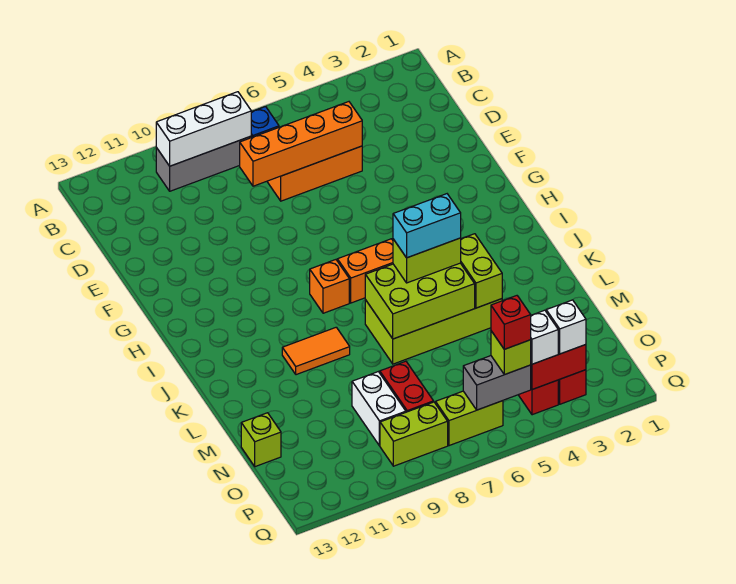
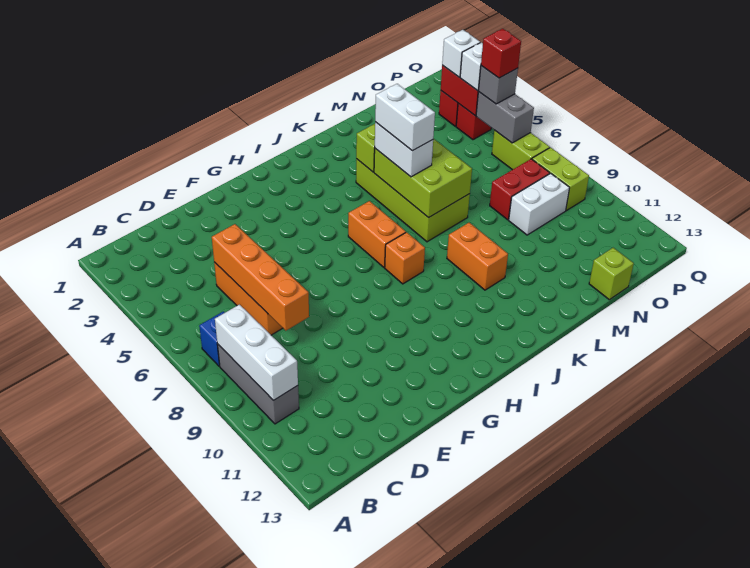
lime brick K5:K6 level 3 -> white brick K5:K6 level 3
cyan brick K5:K6 level 4 -> white brick K5:K6 level 4
orange tile K9:K10 level 1 -> orange brick K9:K10 level 1
lime brick P5 level 3 -> grey brick P5 level 3

